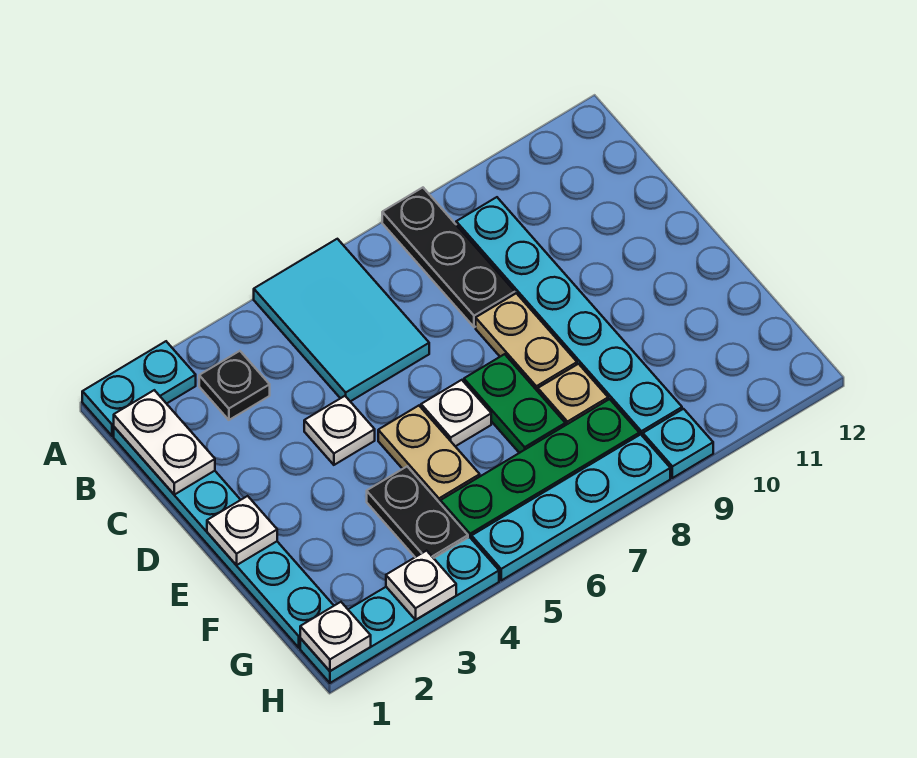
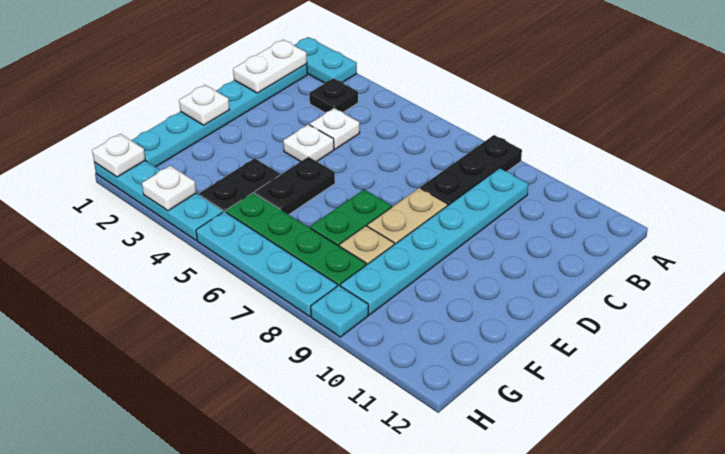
cyan tile A5:C6 level 1 -> none
tan plate E5:F5 level 1 -> black plate E5:F5 level 1
white plate E6 level 1 -> white plate C4 level 1

